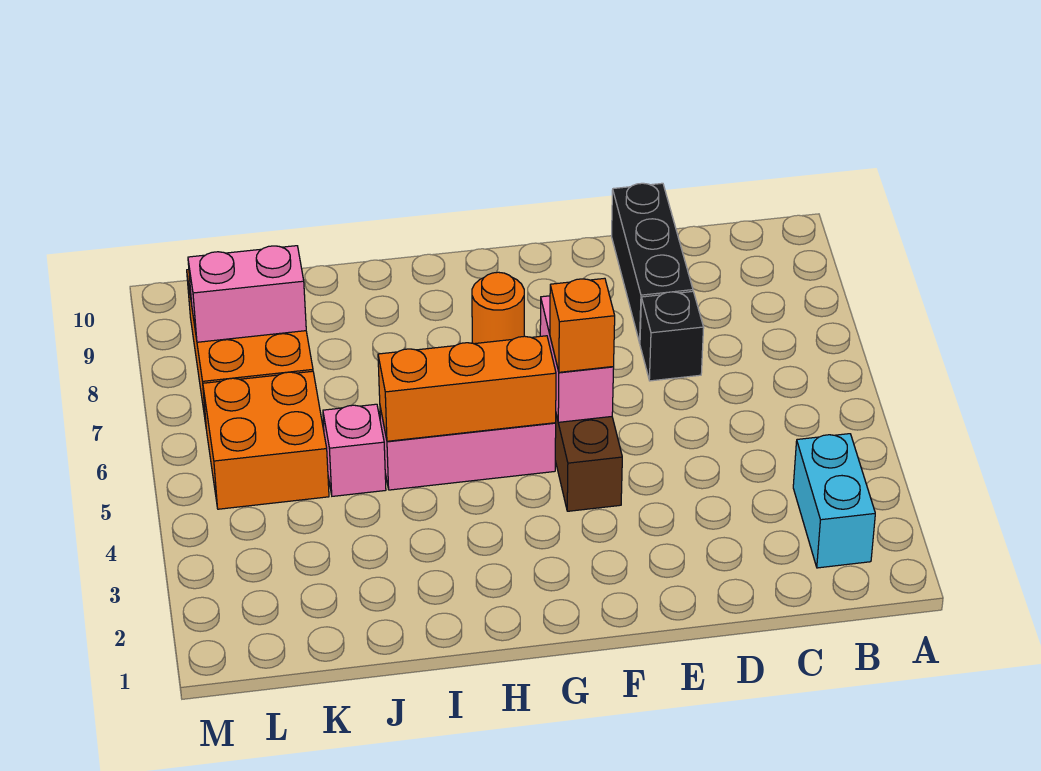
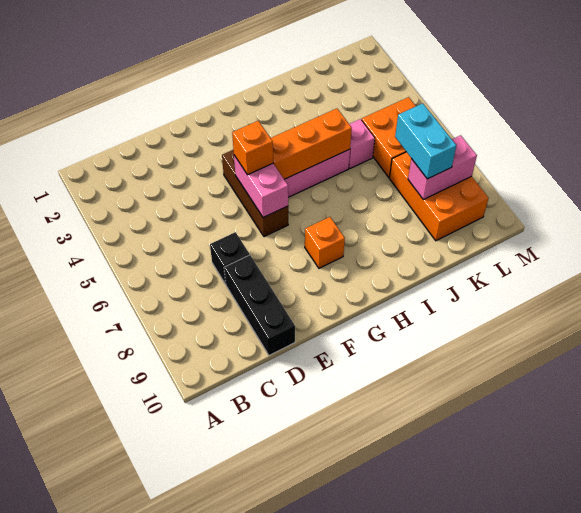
cyan brick B2:B3 level 1 -> cyan brick K7:K8 level 3
orange round brick G8 level 1 -> orange brick G8 level 1

